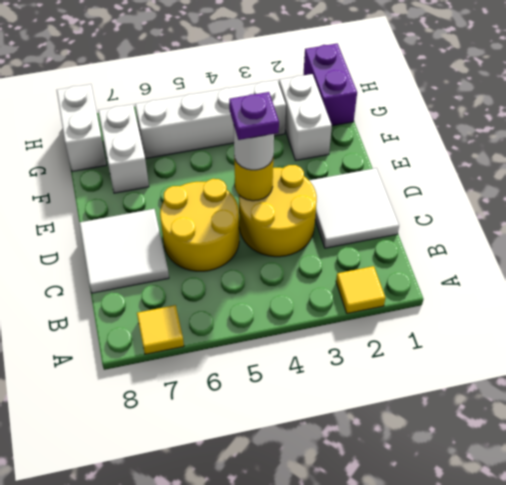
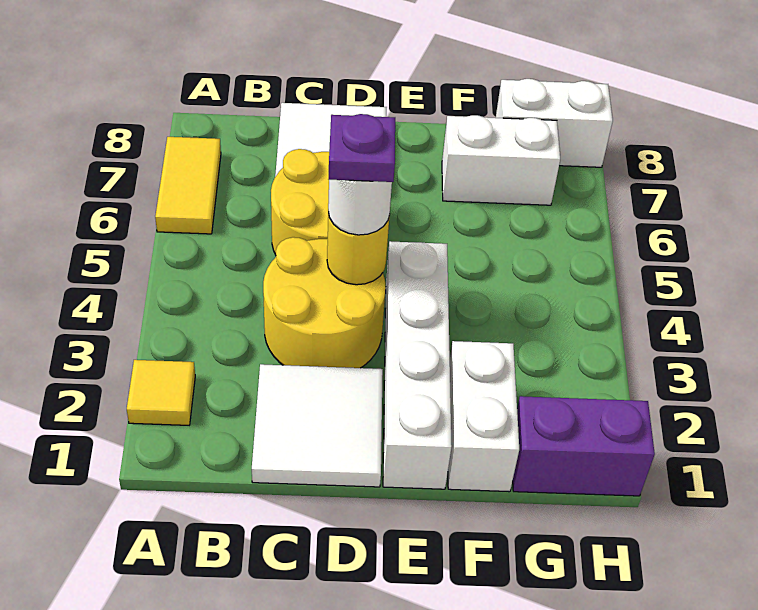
yellow tile A7 level 1 -> yellow tile A6:A7 level 1
white brick F2:G2 level 1 -> white brick F1:F2 level 1
white brick G3:G6 level 1 -> white brick E1:E4 level 1

